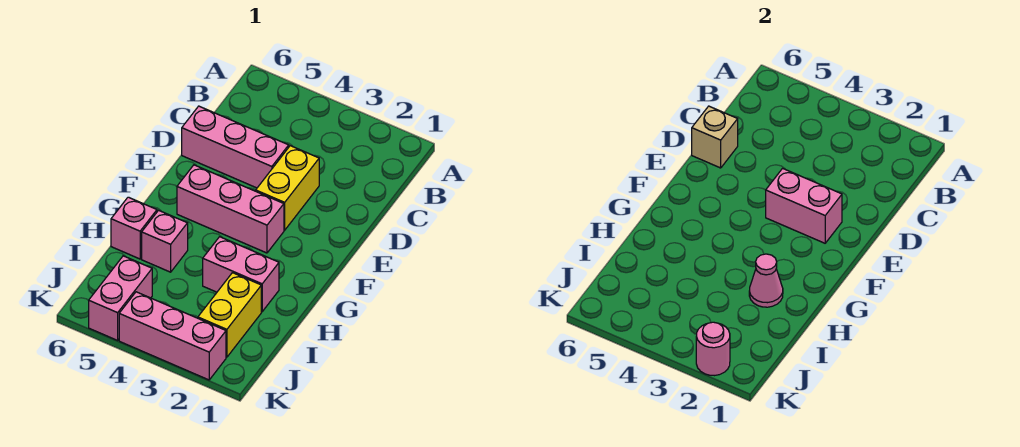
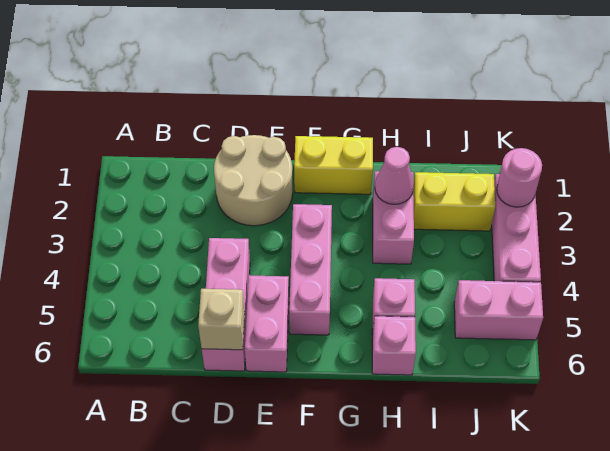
none -> tan round brick D1:E2 level 1
yellow brick D3:E3 level 1 -> yellow brick F1:G1 level 1
pink brick E2:E3 level 2 -> pink brick E5:E6 level 1

